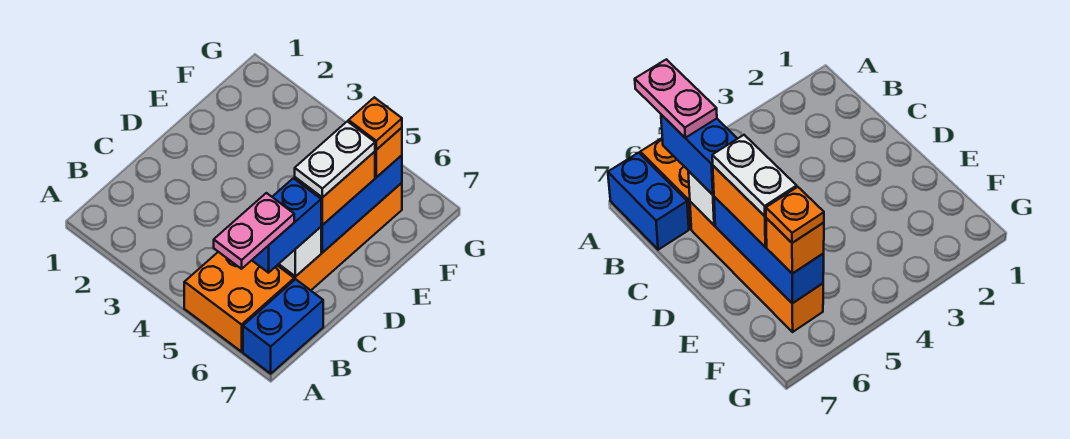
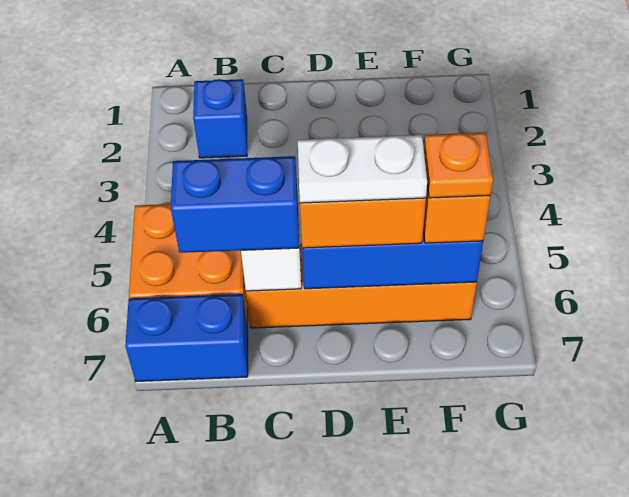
pink plate A6:B6 level 4 -> none
none -> blue brick B2 level 1

